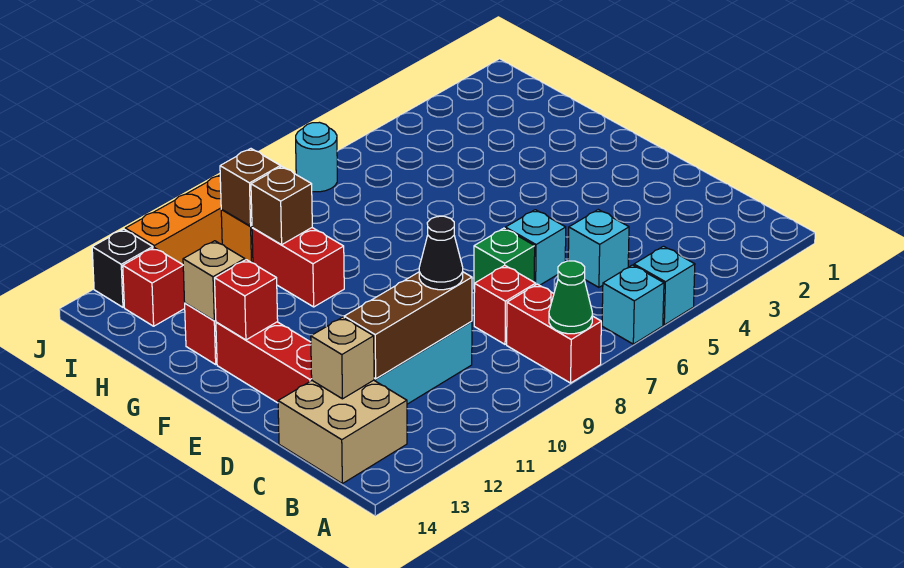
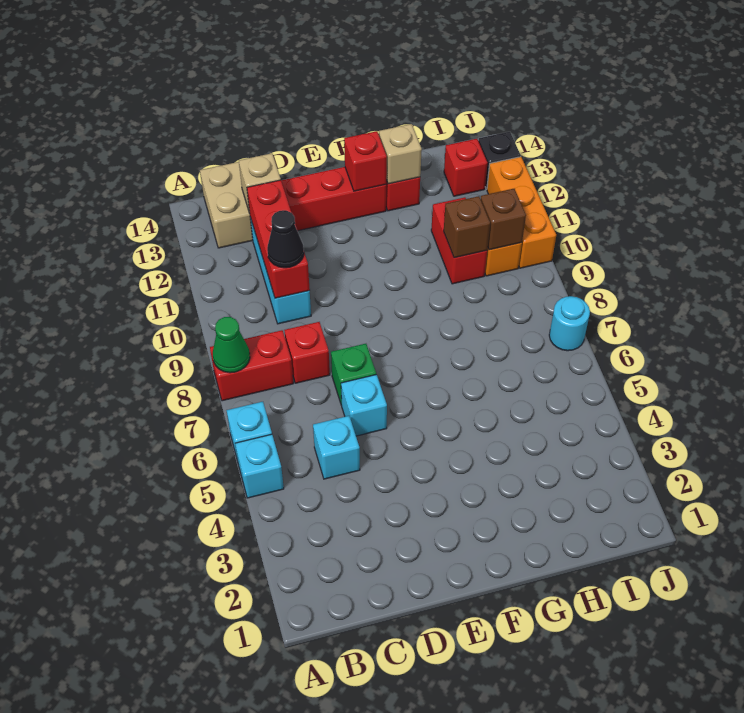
brown brick C10:C12 level 2 -> red brick C10:C12 level 2
red brick G10:H10 level 1 -> red brick H10:H11 level 1

